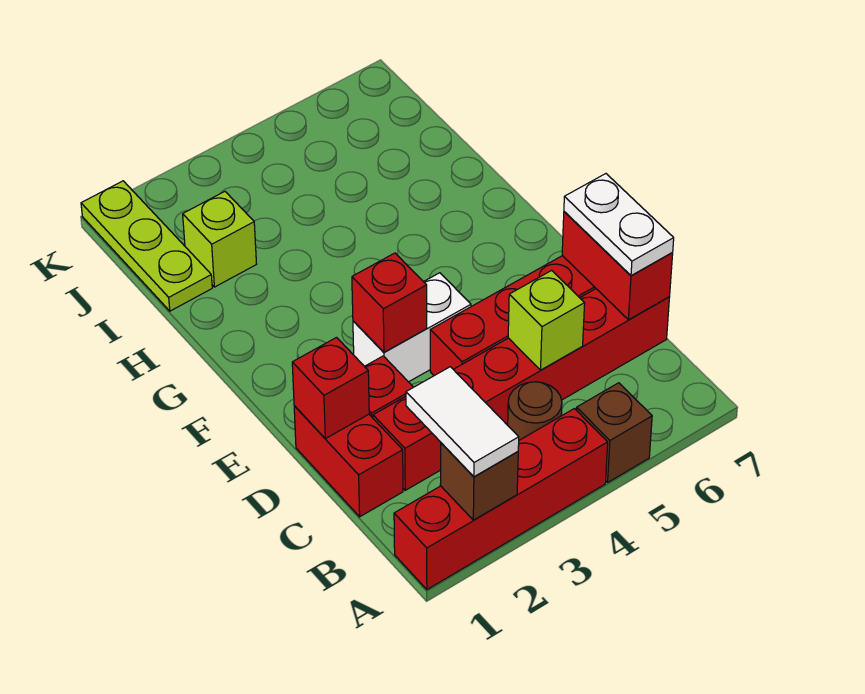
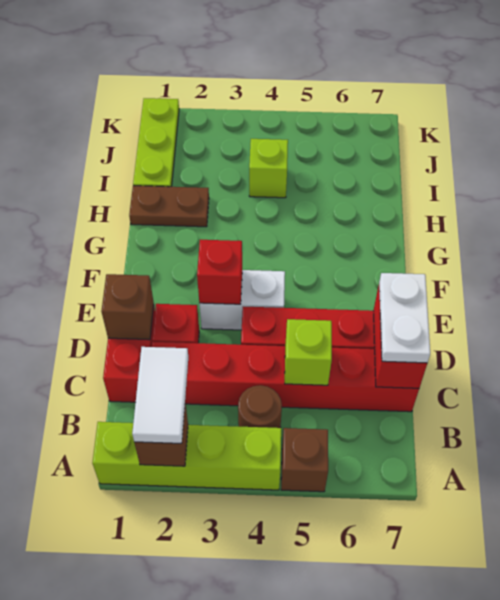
red brick A1:A4 level 1 -> lime brick A1:A4 level 1
red brick D1 level 2 -> brown brick D1 level 2
none -> brown plate H1:H2 level 1
lime brick I2 level 1 -> lime brick I4 level 1

